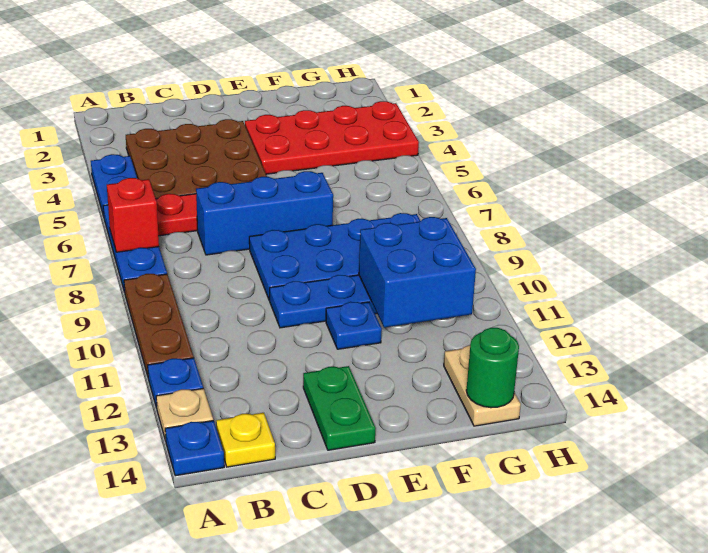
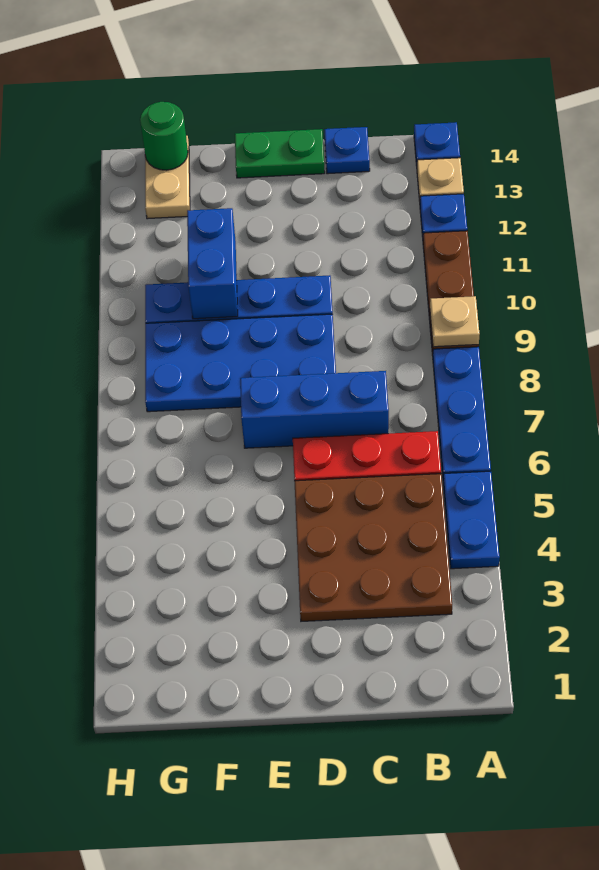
red brick A7 level 2 -> none
none -> tan plate A9 level 2
yellow plate B14 level 1 -> none
green plate D13:D14 level 1 -> green plate D14:E14 level 1
red plate E3:H4 level 1 -> none
blue plate E11 level 1 -> blue plate C14 level 1
blue brick F10:G11 level 2 -> blue brick F10:F11 level 2

